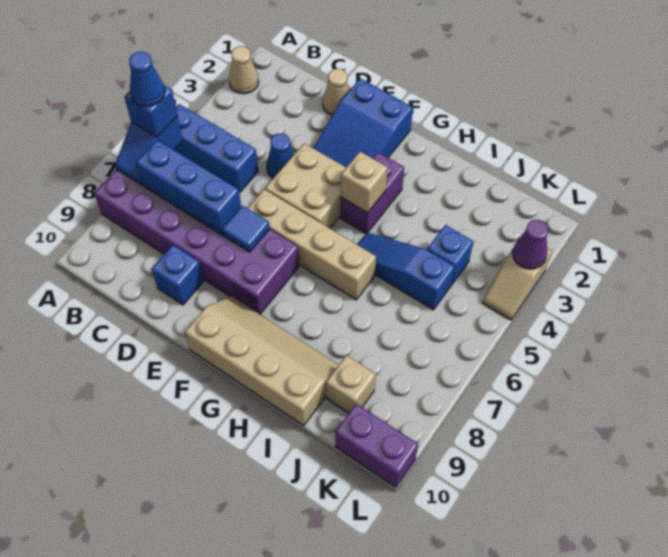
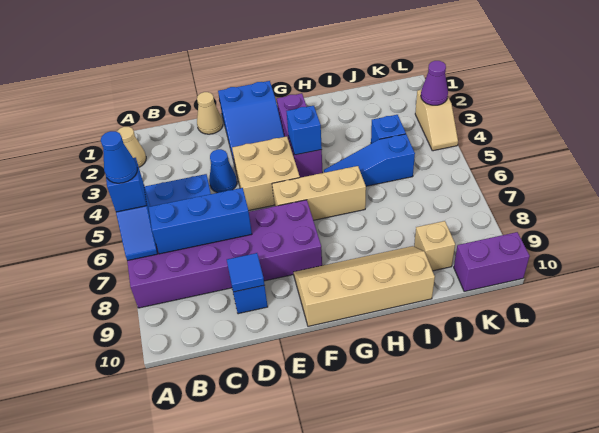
tan brick E6:H6 level 1 -> tan brick F6:H6 level 1
blue tile E7 level 2 -> blue tile D9 level 2
purple brick G3:G4 level 1 -> purple brick G2:G4 level 1
tan brick G4 level 2 -> blue brick G4 level 2

